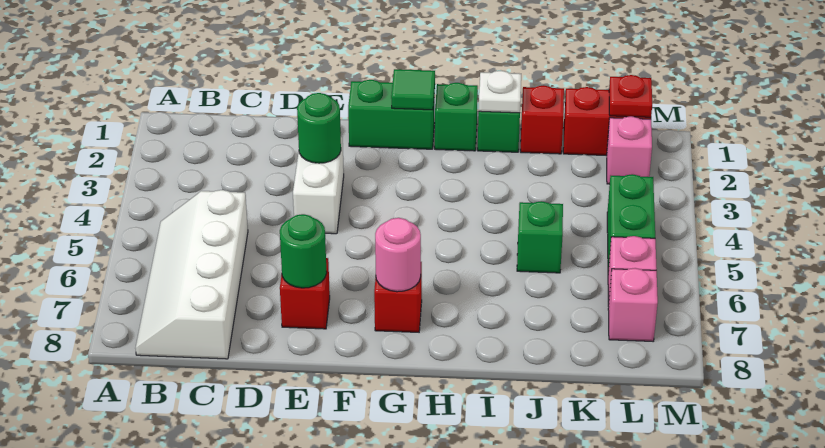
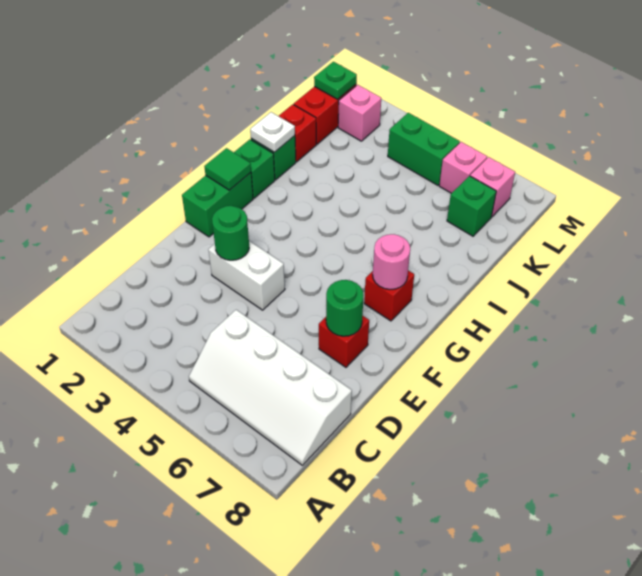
green brick J5 level 1 -> green brick K7 level 1
red plate L1 level 2 -> green plate L1 level 2

